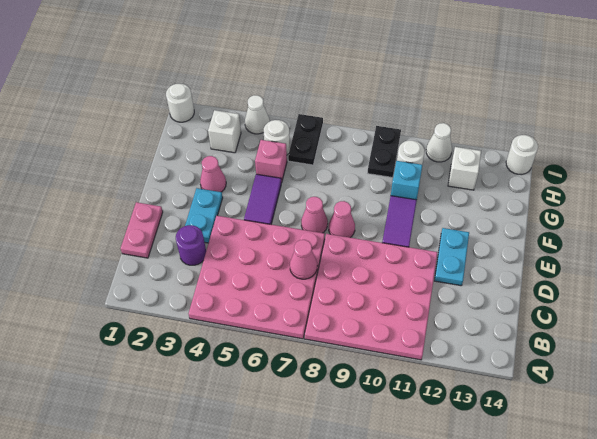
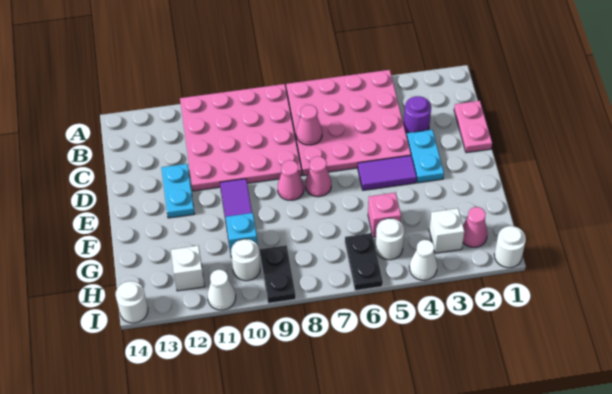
purple tile E5:F5 level 1 -> purple tile E4:E5 level 1
pink cone F3 level 1 -> pink cone H2 level 1

